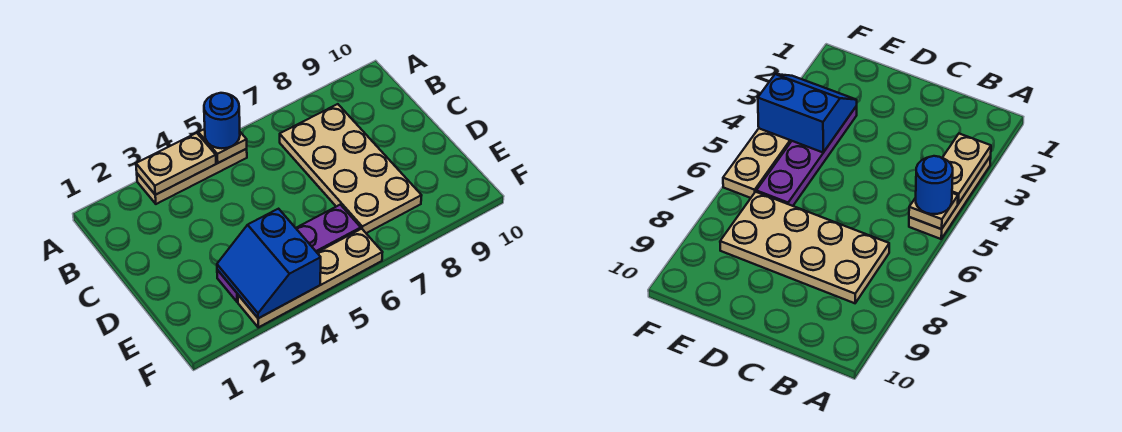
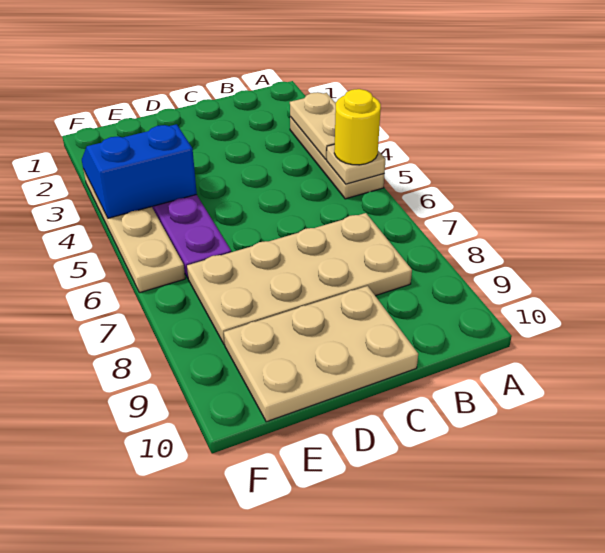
blue round brick A5 level 3 -> yellow round brick A5 level 3
none -> tan plate C9:E10 level 1

